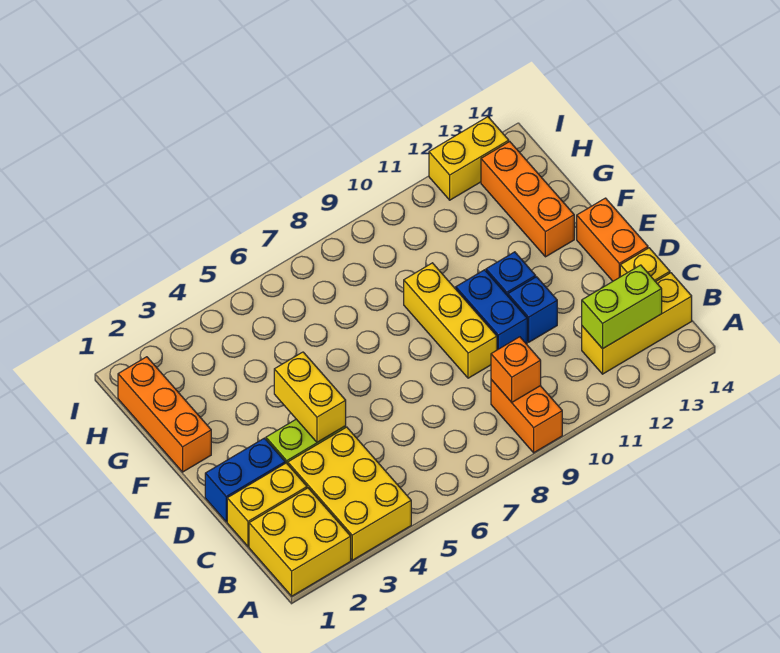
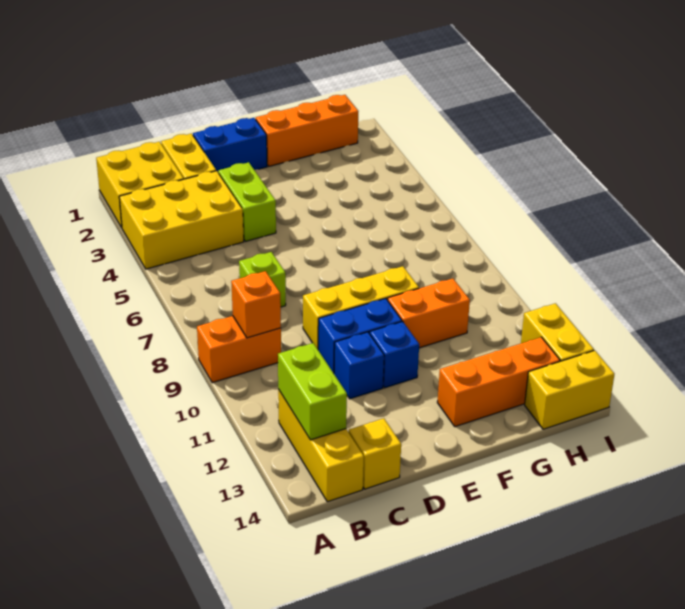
none -> lime brick C7 level 1
blue brick D1:D2 level 1 -> blue brick D1:E1 level 1
yellow brick D4:E4 level 2 -> yellow brick H14:I14 level 1
orange brick D14:E14 level 1 -> orange brick F10:G10 level 1

